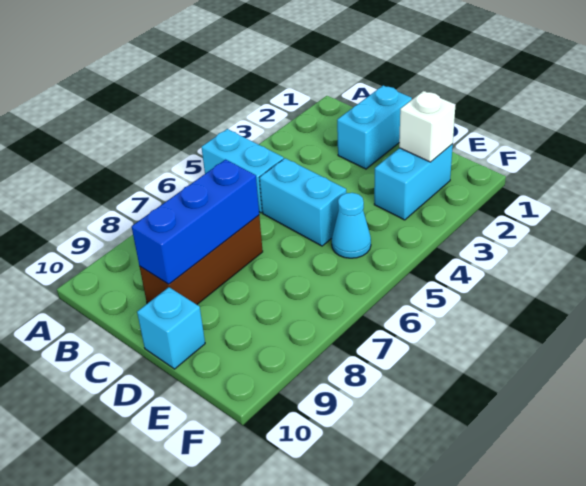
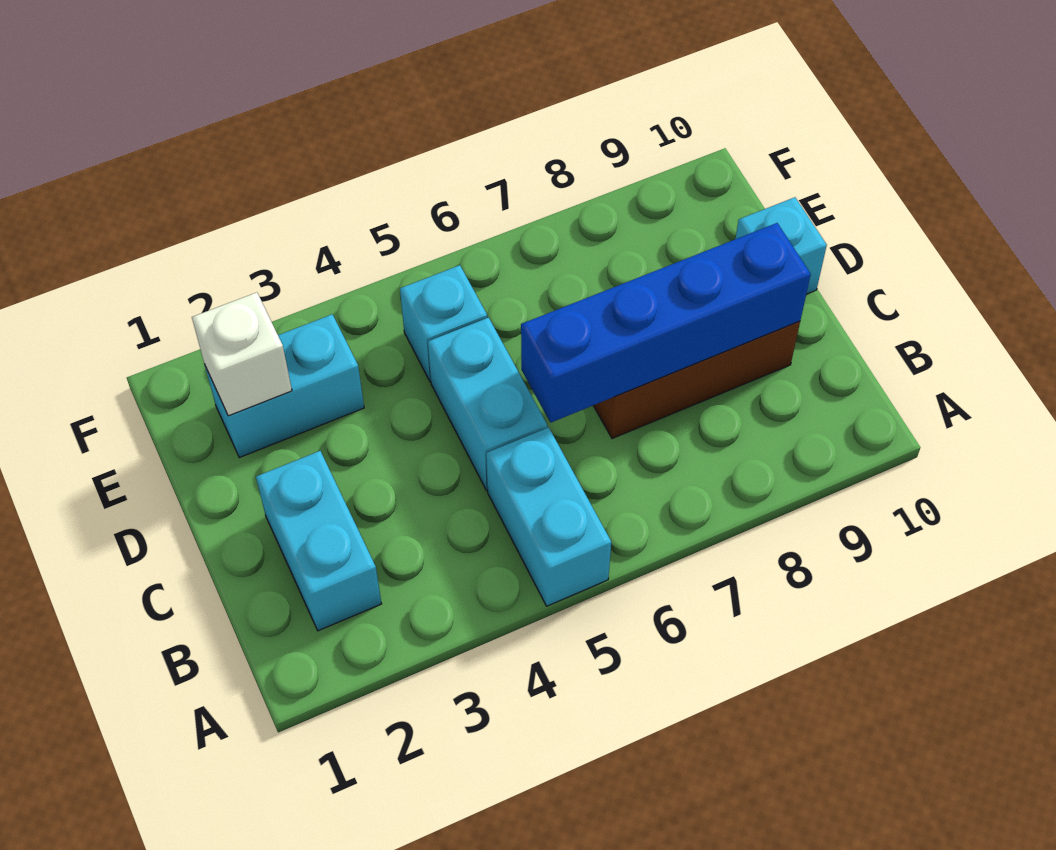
cyan brick C1:C2 level 1 -> cyan brick B2:C2 level 1
blue brick C7:C9 level 2 -> blue brick C6:C9 level 2
cyan cone E5 level 1 -> cyan brick E5 level 1

